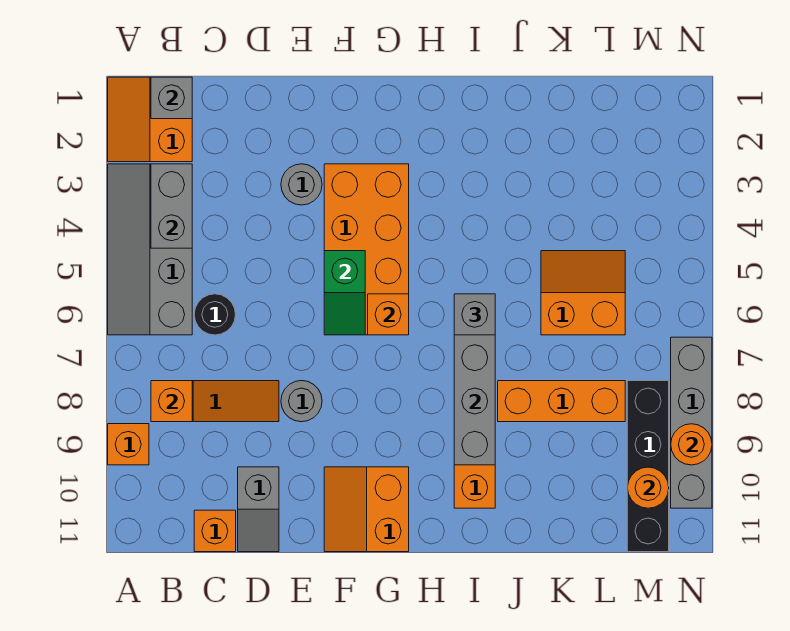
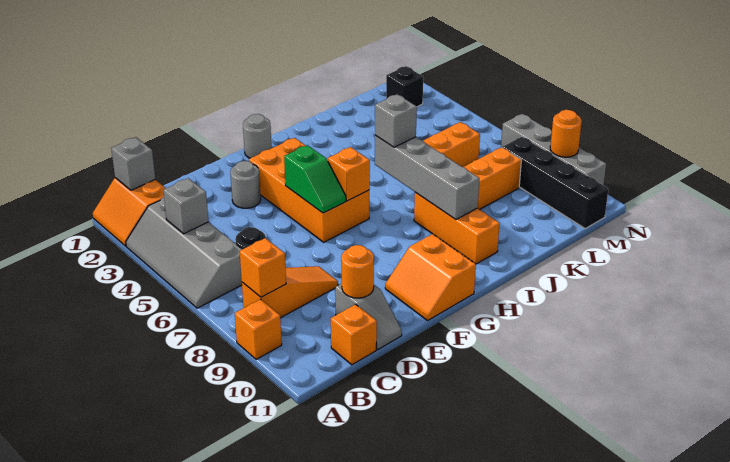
grey brick B3:B4 level 2 -> grey brick B4 level 2
grey round brick E8 level 1 -> grey round brick G1 level 1
none -> black brick M2 level 1
orange round brick M10 level 2 -> orange round brick D10 level 2

